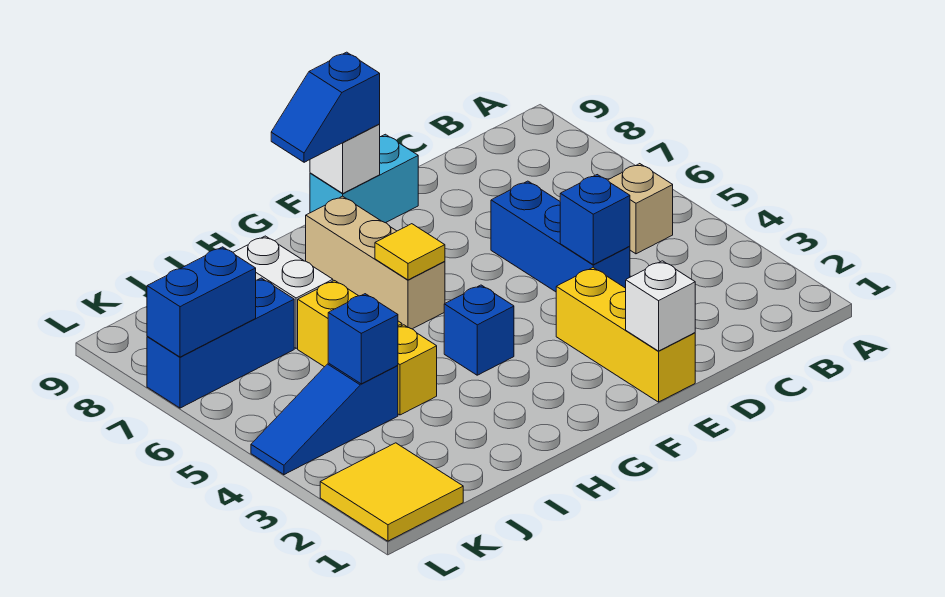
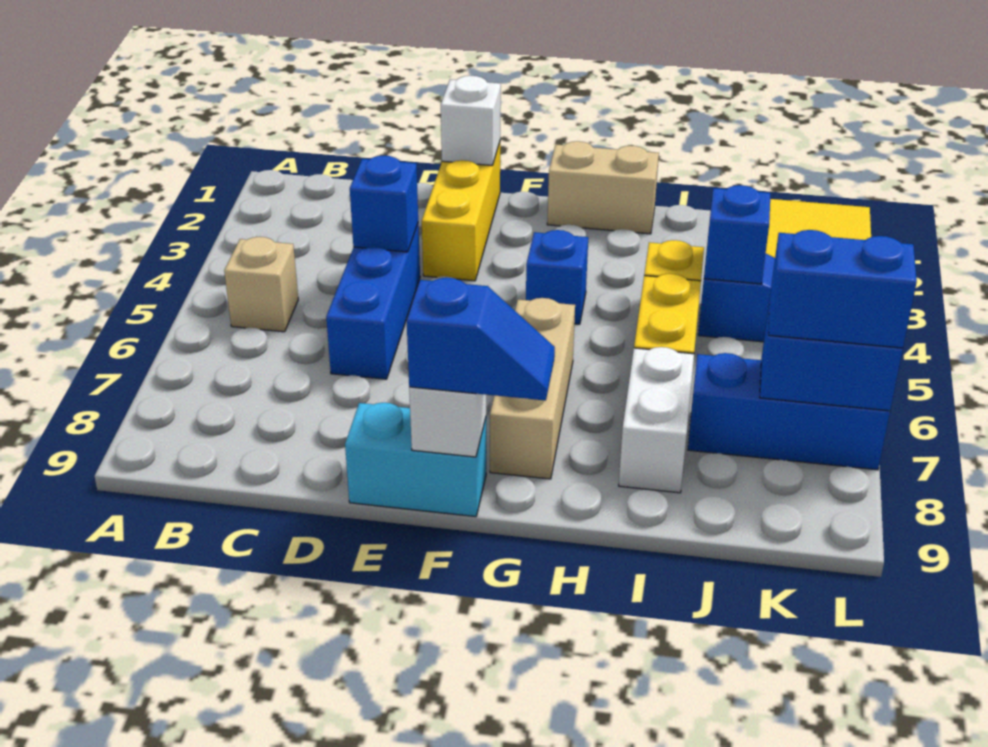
none -> tan brick G1:H1 level 1
yellow tile G6 level 2 -> none
none -> blue brick K7:L7 level 3

